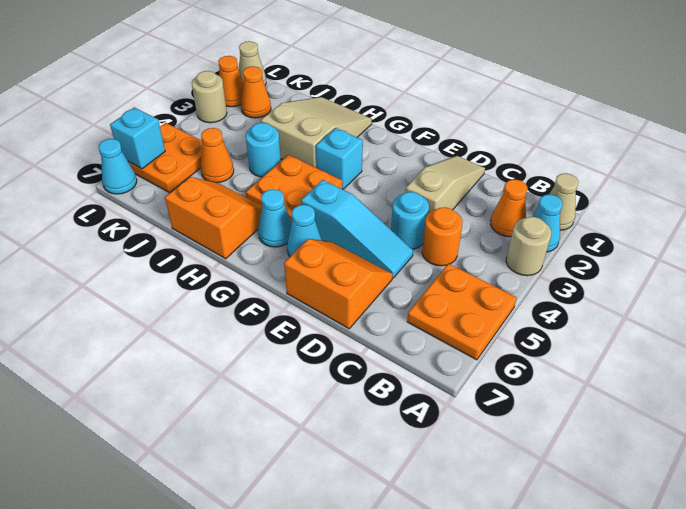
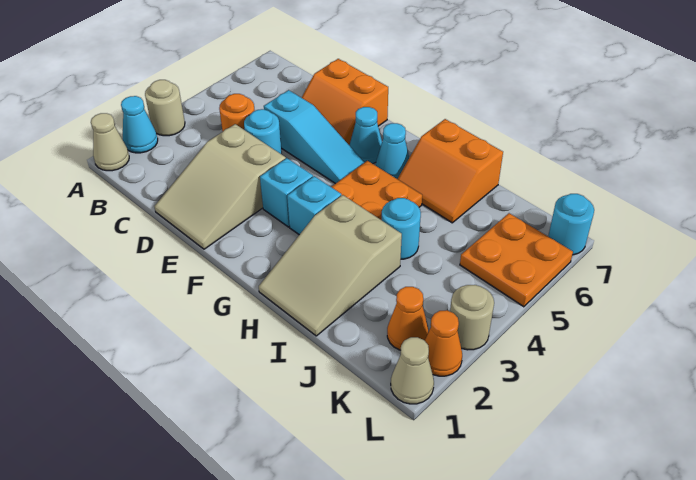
orange plate A5:B6 level 1 -> none
orange cone B2 level 1 -> none
tan slope D1:D3 level 1 top 3 -> tan slope D1:E3 level 1 top 3
cyan slope D5:F5 level 1 top F -> cyan slope D5:F5 level 1 top D
orange cone J5 level 1 -> none
cyan brick L6 level 2 -> cyan brick F3 level 1
cyan cone L7 level 1 -> cyan round brick L7 level 1

